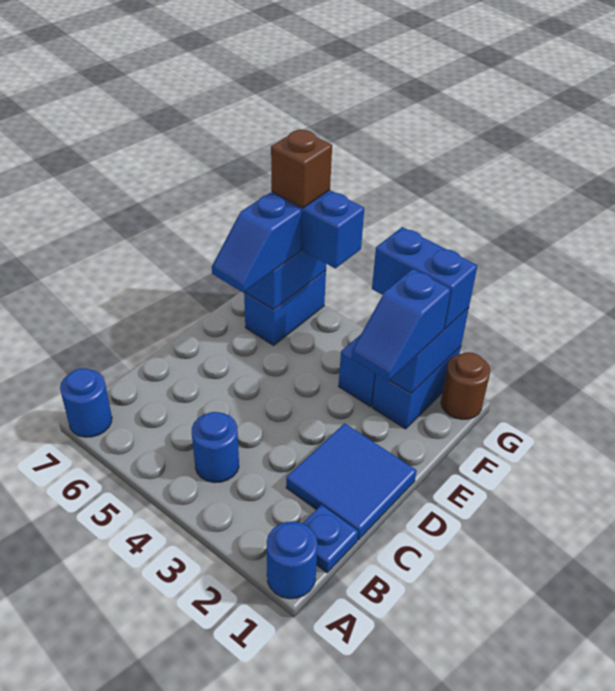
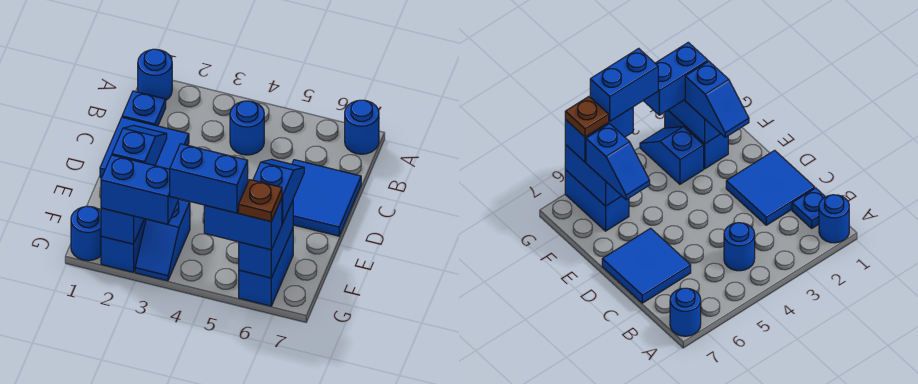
none -> blue tile C6:D7 level 1
brown round brick G1 level 1 -> blue round brick G1 level 1
none -> blue brick G4:G5 level 4
brown brick G6 level 4 -> brown plate G6 level 4

